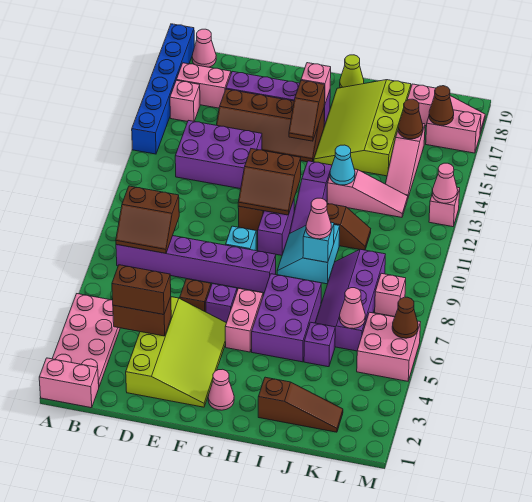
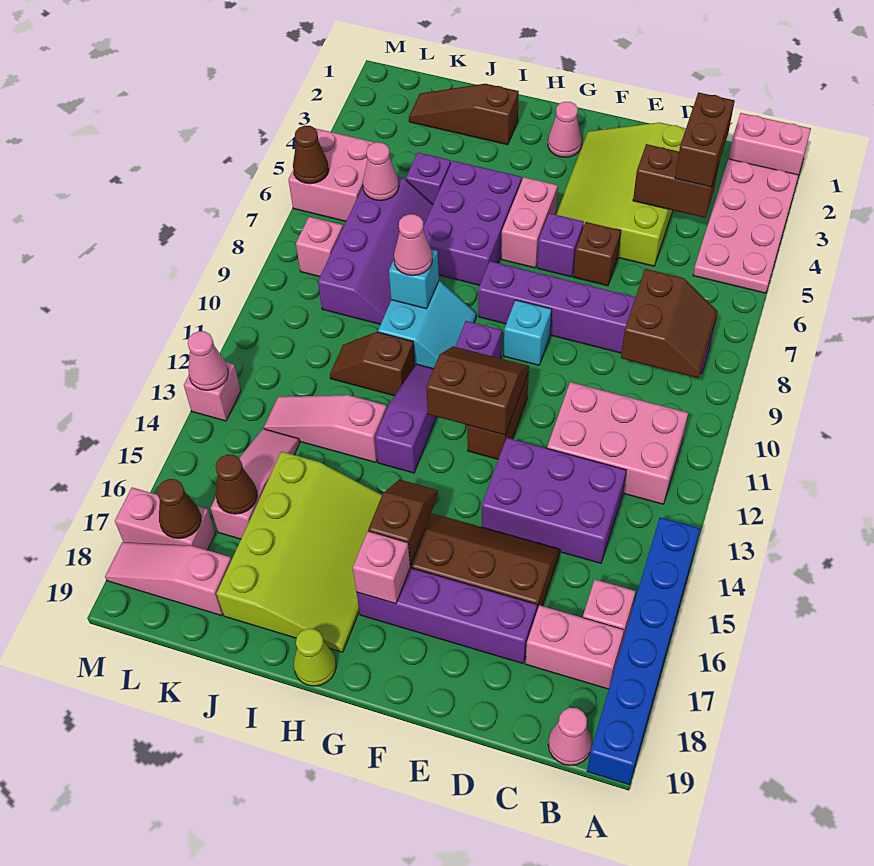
brown slope B8:C9 level 2 top 9 -> brown slope B8:C9 level 2 top C
none -> pink brick B11:D12 level 1
brown brick C4:D4 level 3 -> brown brick C3:C4 level 3
cyan cone I13 level 2 -> none

